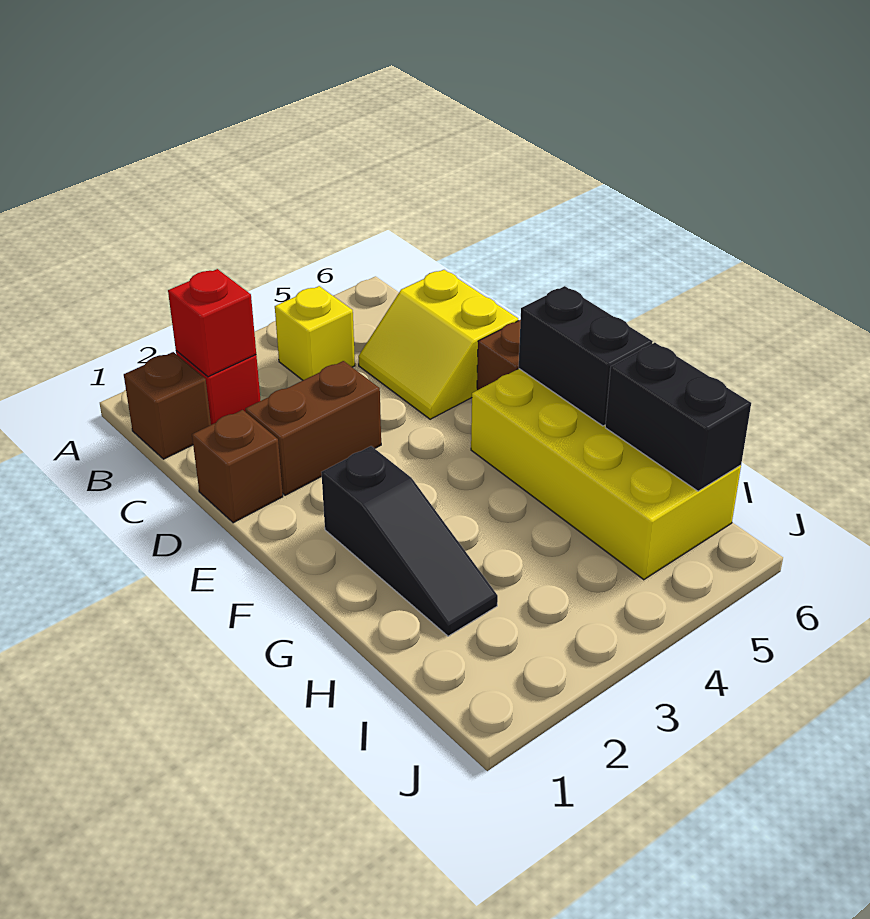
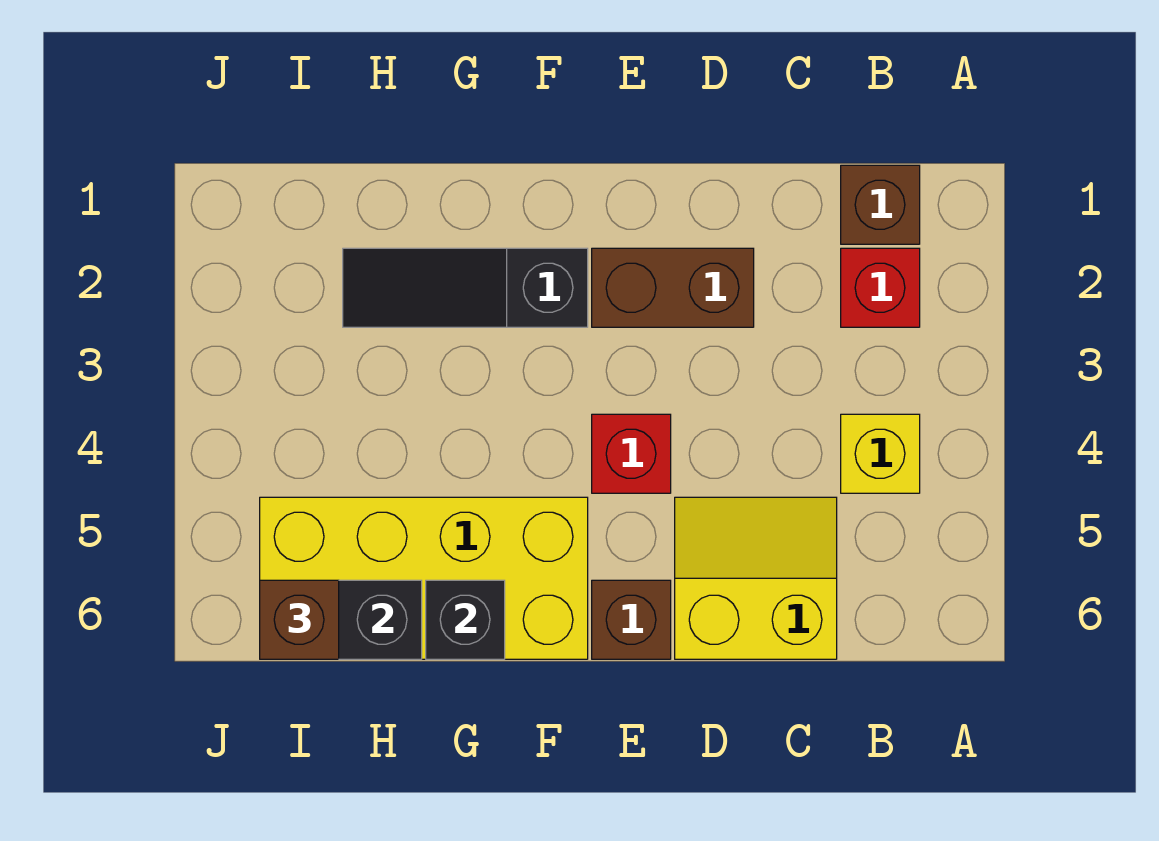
red brick B2 level 2 -> red brick E4 level 1
brown brick D1 level 1 -> brown brick I6 level 3
brown brick D2:D3 level 1 -> brown brick D2:E2 level 1
black brick F6:G6 level 2 -> black brick G6 level 2

